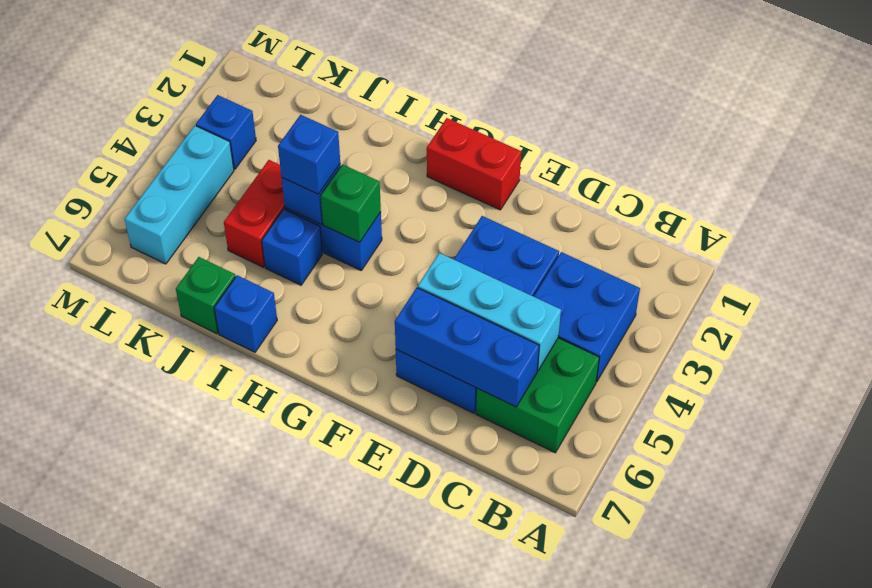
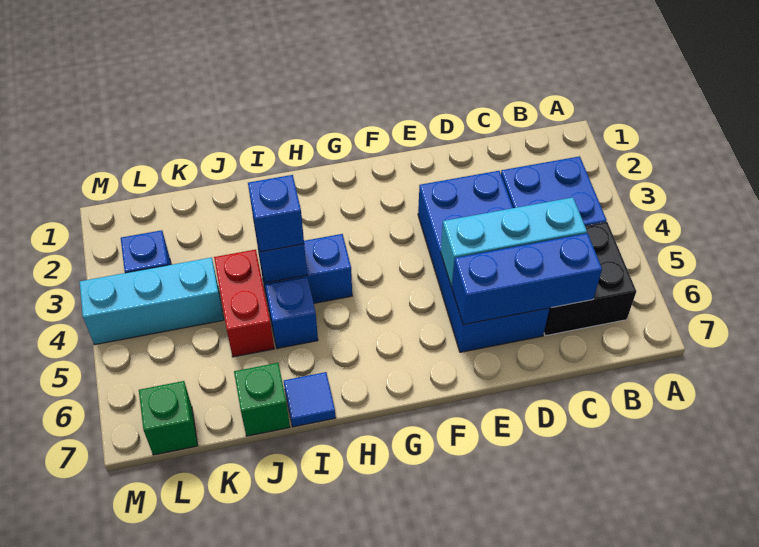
green brick B5:C6 level 1 -> black brick B5:C6 level 1
red brick F1:G1 level 1 -> none
green brick H4 level 2 -> green brick L7 level 1
blue brick I7 level 1 -> blue tile I7 level 1
cyan brick L4:L6 level 1 -> cyan brick K4:M4 level 1

